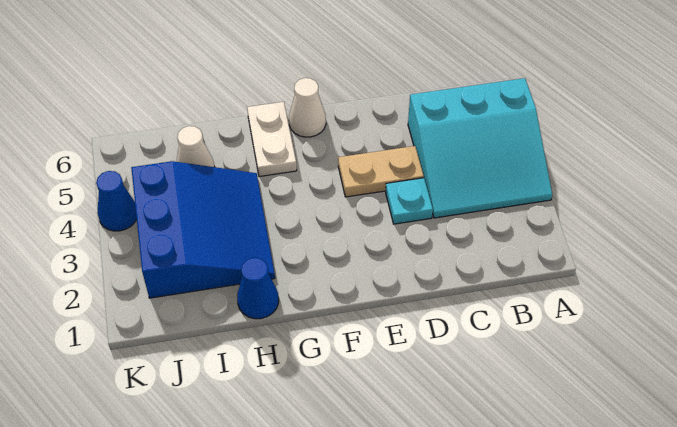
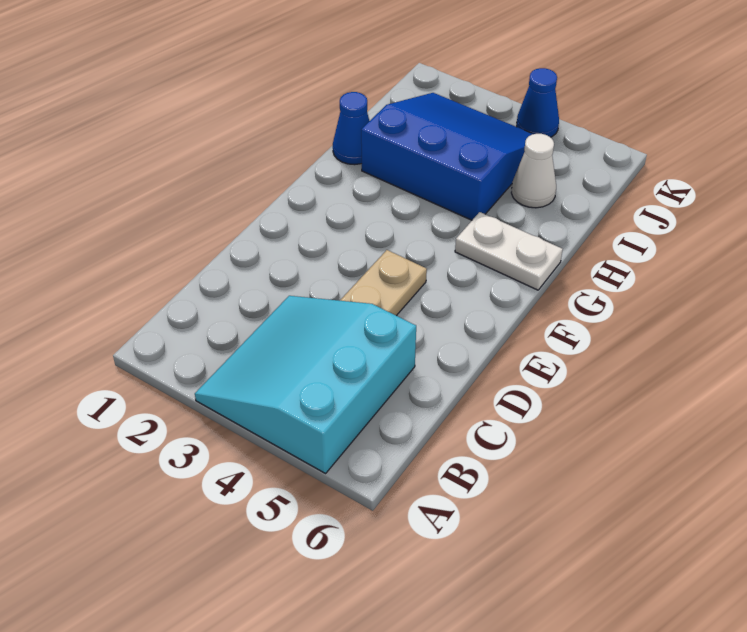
cyan plate D3 level 1 -> none
white cone F6 level 1 -> none
blue slope H2:J4 level 1 top J -> blue slope H2:J4 level 1 top H

